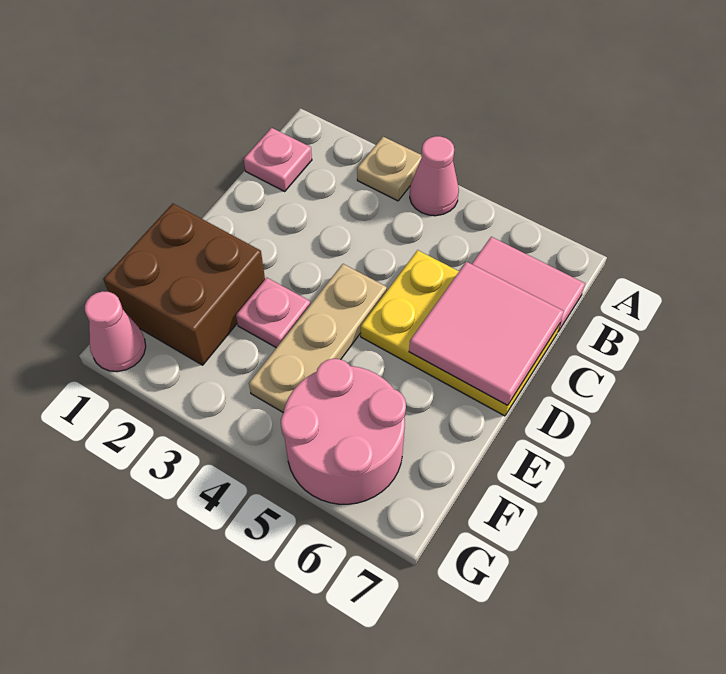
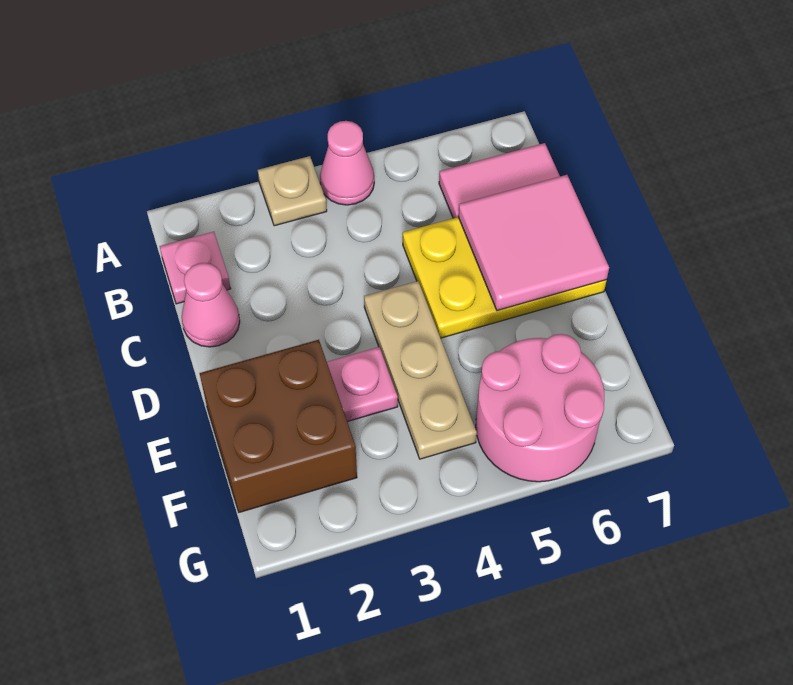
pink cone G1 level 1 -> pink cone C1 level 1

